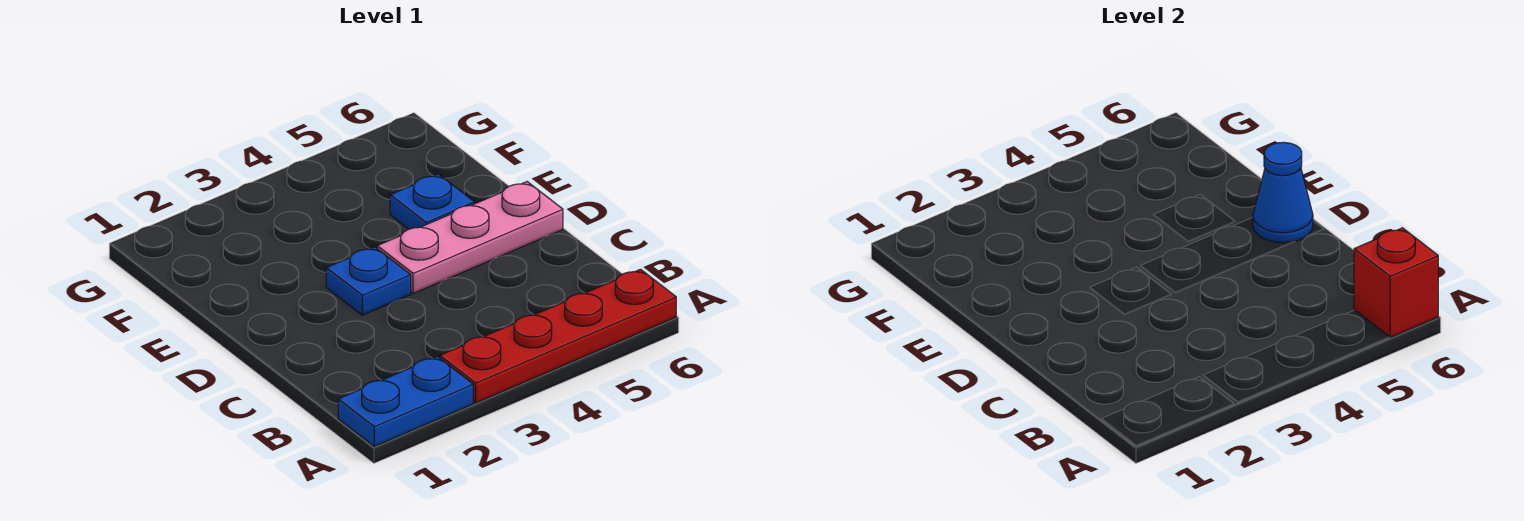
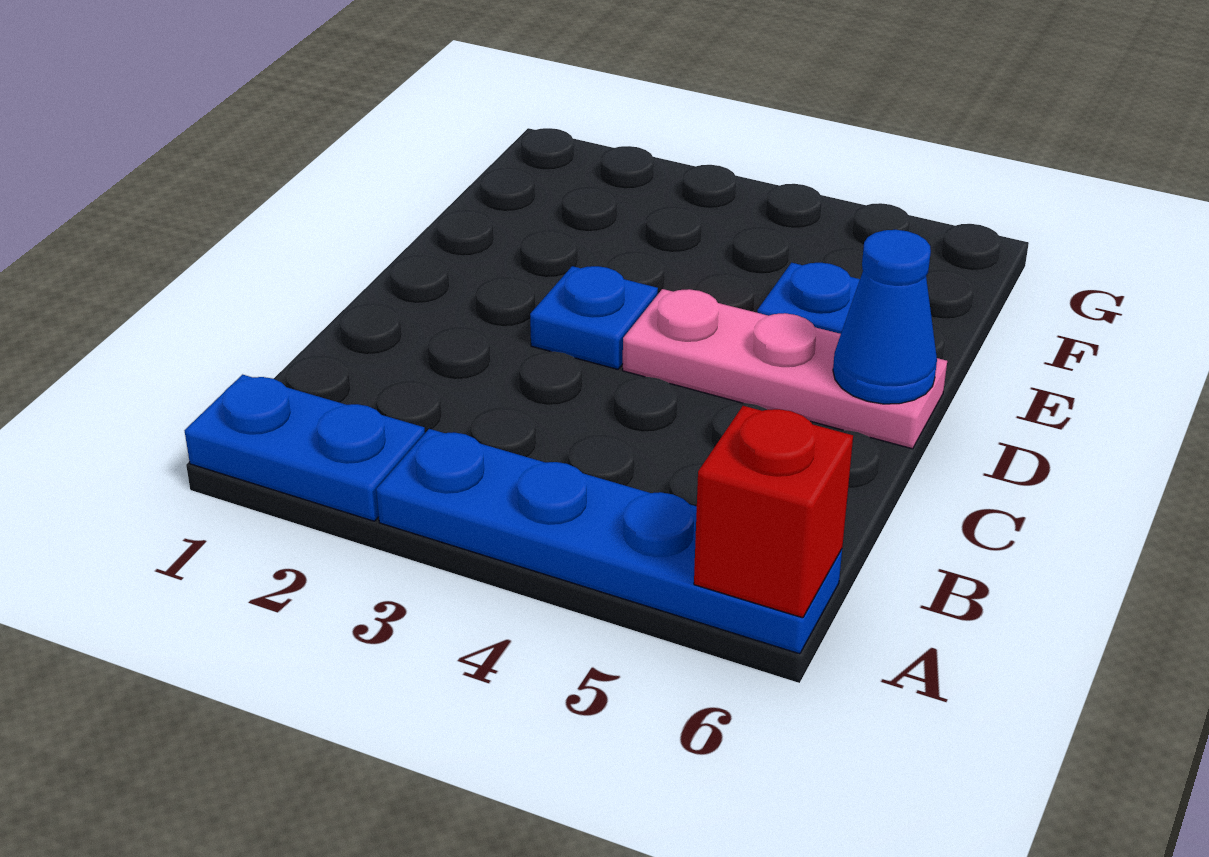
red plate A3:A6 level 1 -> blue plate A3:A6 level 1

